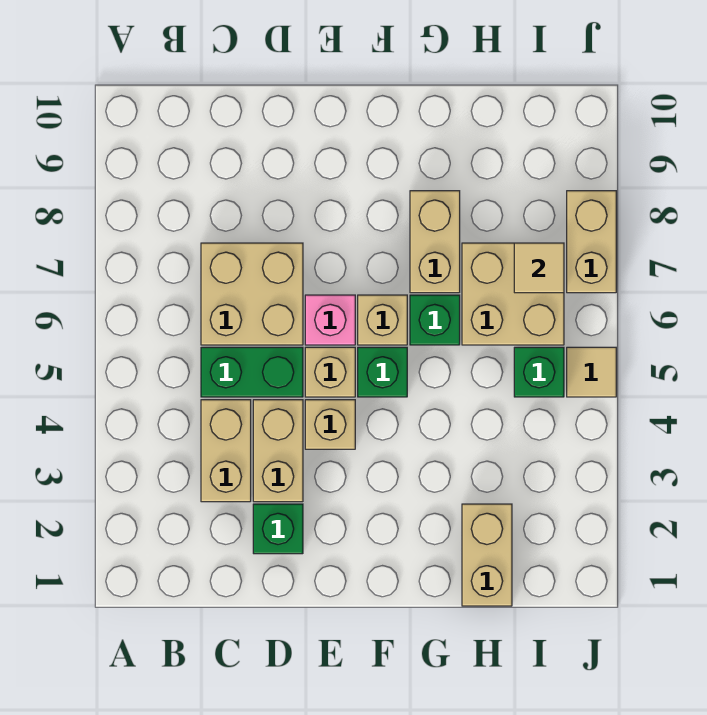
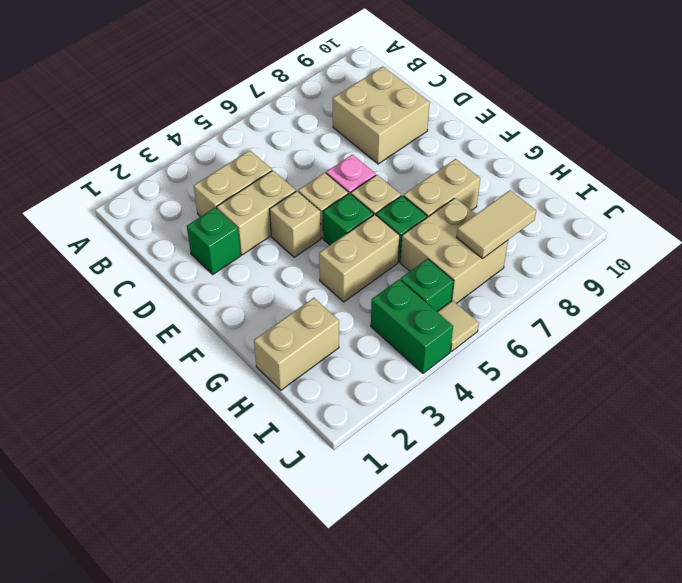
green brick C5:D5 level 1 -> green brick I4:J4 level 1
tan brick C6:D7 level 1 -> tan brick C8:D9 level 1
tan tile I7 level 2 -> tan tile I7:I8 level 2
tan brick J7:J8 level 1 -> tan brick G4:G5 level 1

